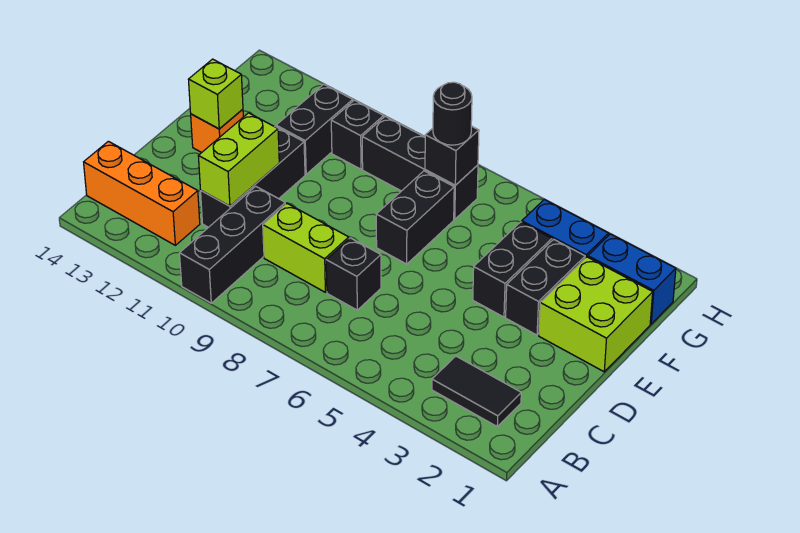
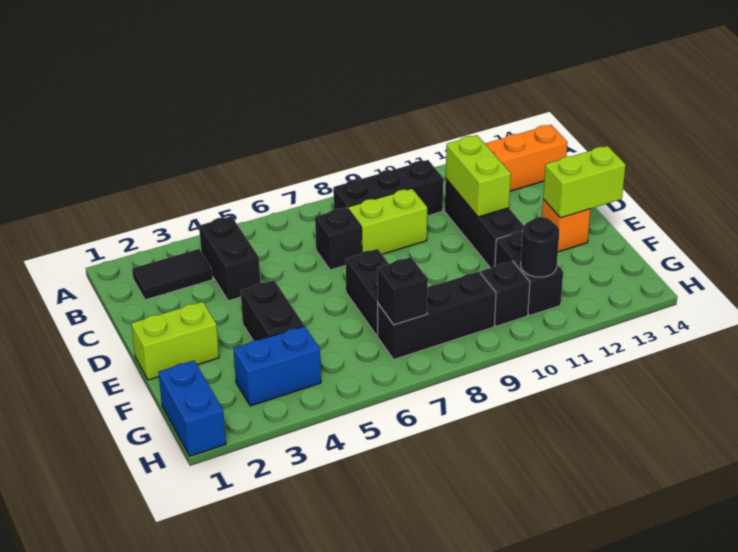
black brick A10:C10 level 1 -> black brick B8:B10 level 1
lime brick E1:F2 level 1 -> lime brick E1:E2 level 1
black brick E3:F3 level 1 -> black brick B4:C4 level 1
lime brick E13 level 2 -> lime brick E13:E14 level 2
blue brick G1:G2 level 1 -> blue brick G1:H1 level 1
black round brick G7 level 3 -> black round brick G11 level 2

